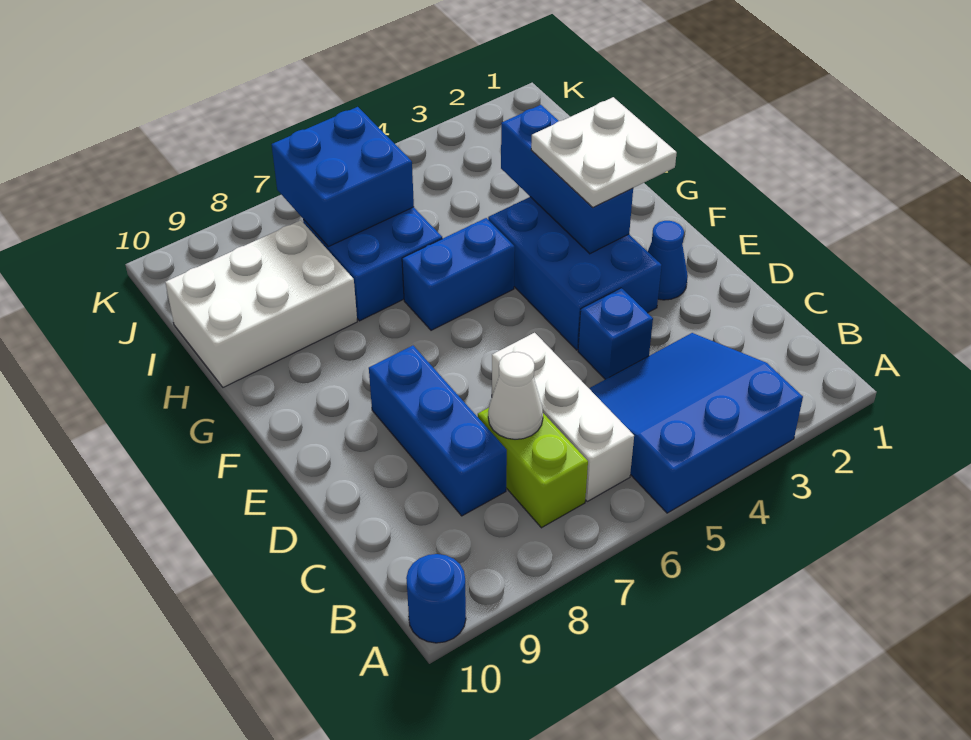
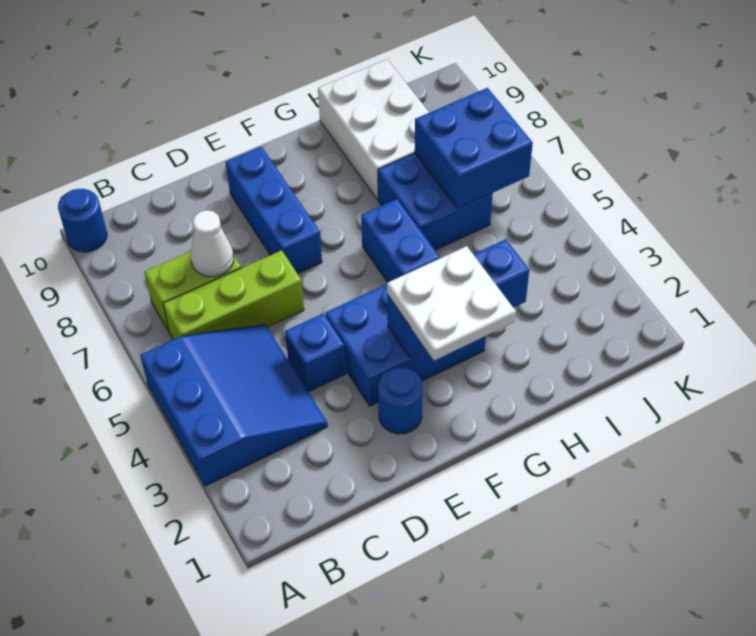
white brick B6:D6 level 1 -> lime brick B6:D6 level 1
blue brick C8:E8 level 1 -> blue brick E7:E9 level 1
blue cone E2 level 1 -> blue round brick E2 level 1

